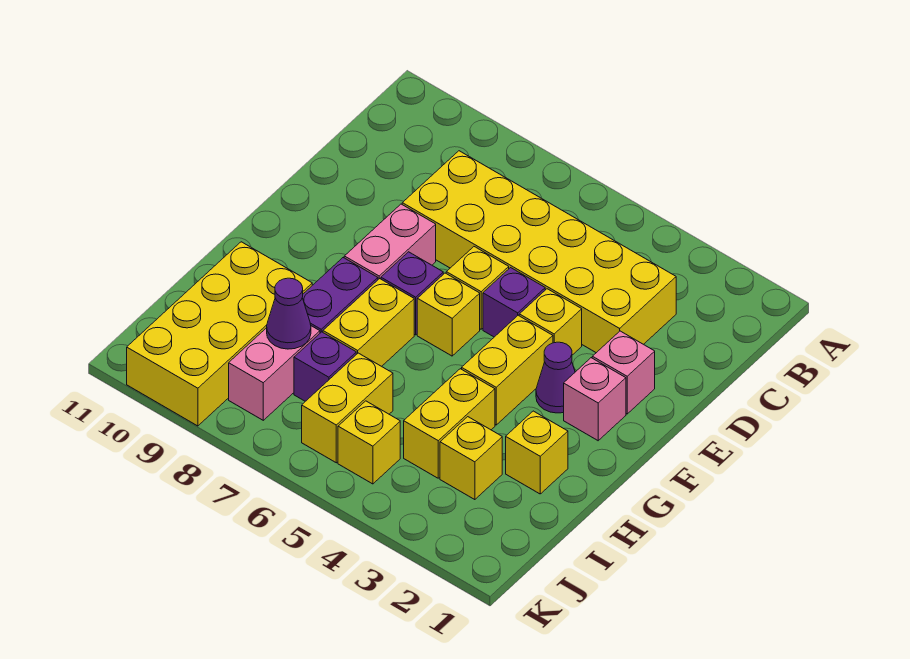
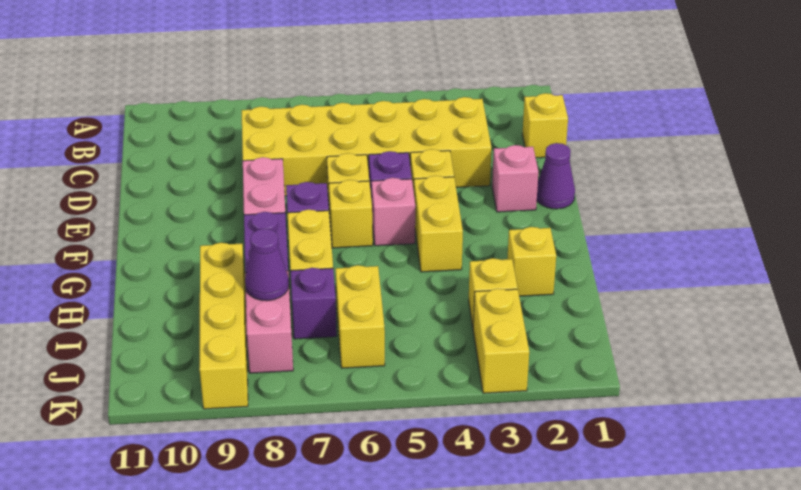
pink brick F2 level 1 -> pink brick F5 level 1
purple cone F3 level 1 -> purple cone E1 level 1
yellow brick H4:I4 level 1 -> yellow brick J3:K3 level 1
yellow brick H9:K10 level 1 -> yellow brick H9:K9 level 1
yellow brick J5 level 1 -> yellow brick C1 level 1

